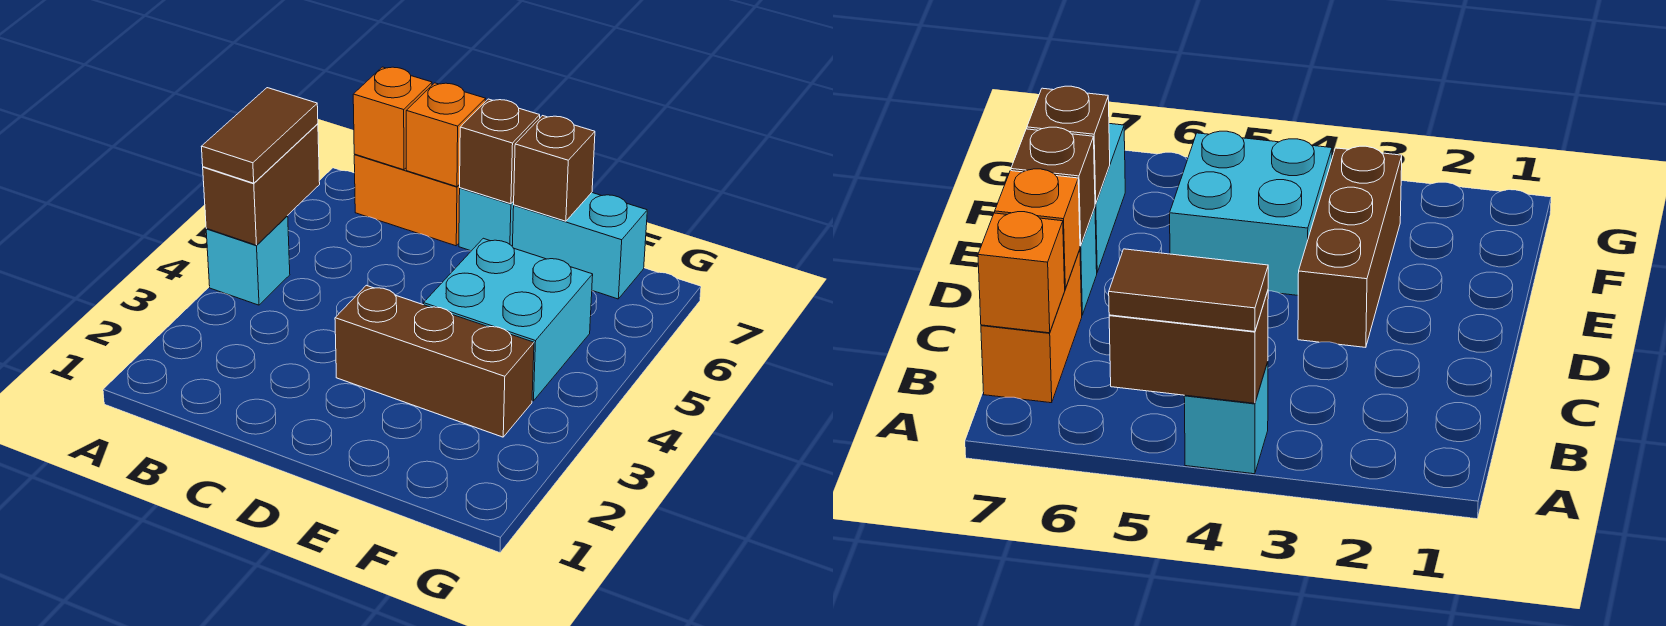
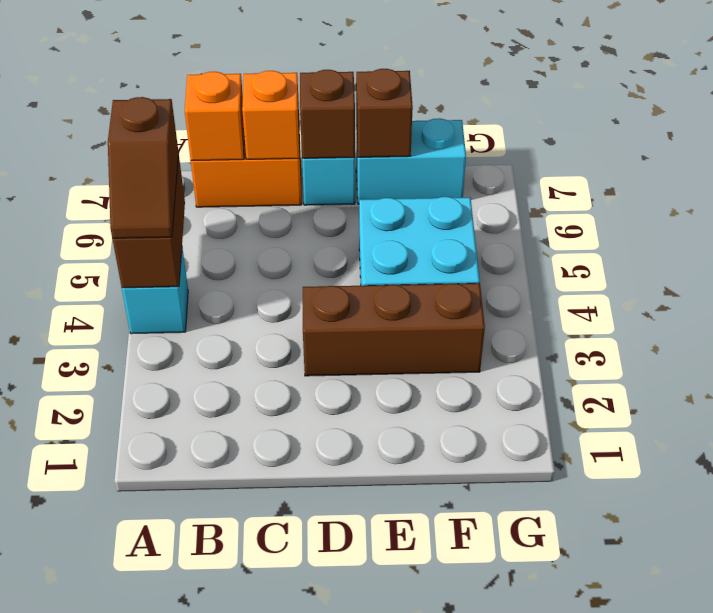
brown tile A4:A5 level 3 -> brown slope A4:A5 level 3 top 5

